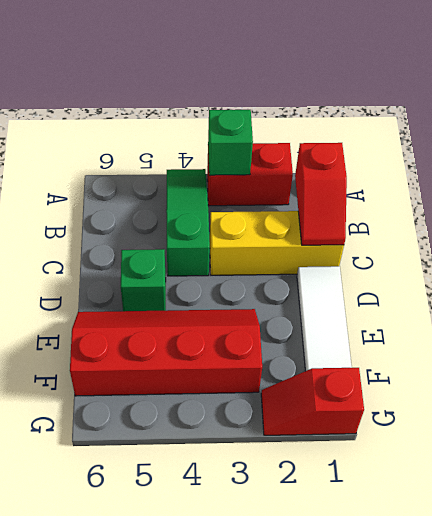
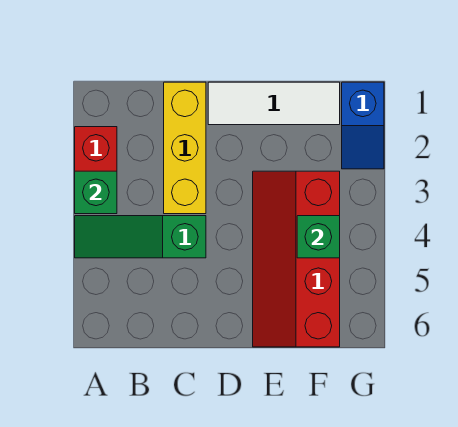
red slope B1:C1 level 2 top B -> none
green brick D5 level 1 -> green brick F4 level 2
red slope G1:G2 level 1 top 1 -> blue slope G1:G2 level 1 top 1

